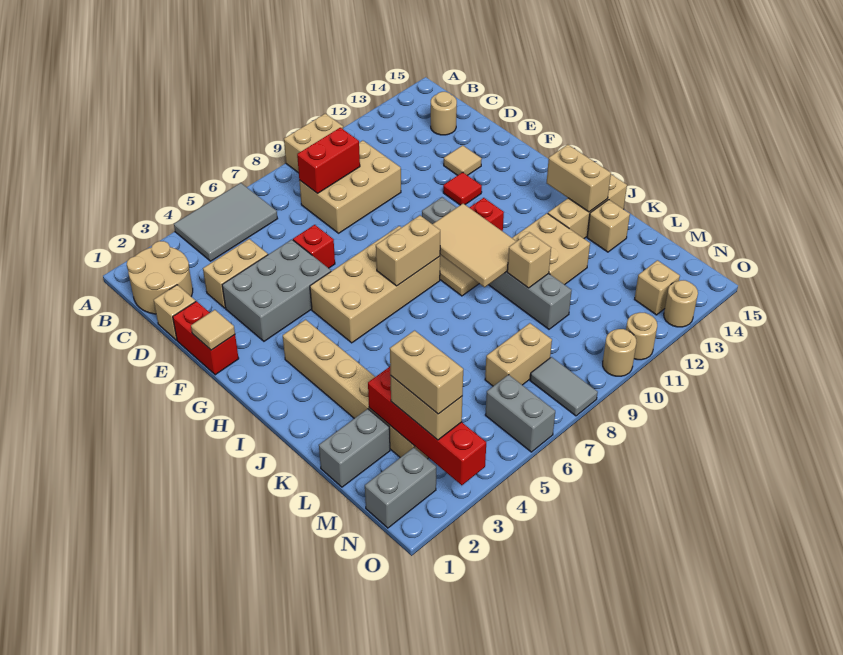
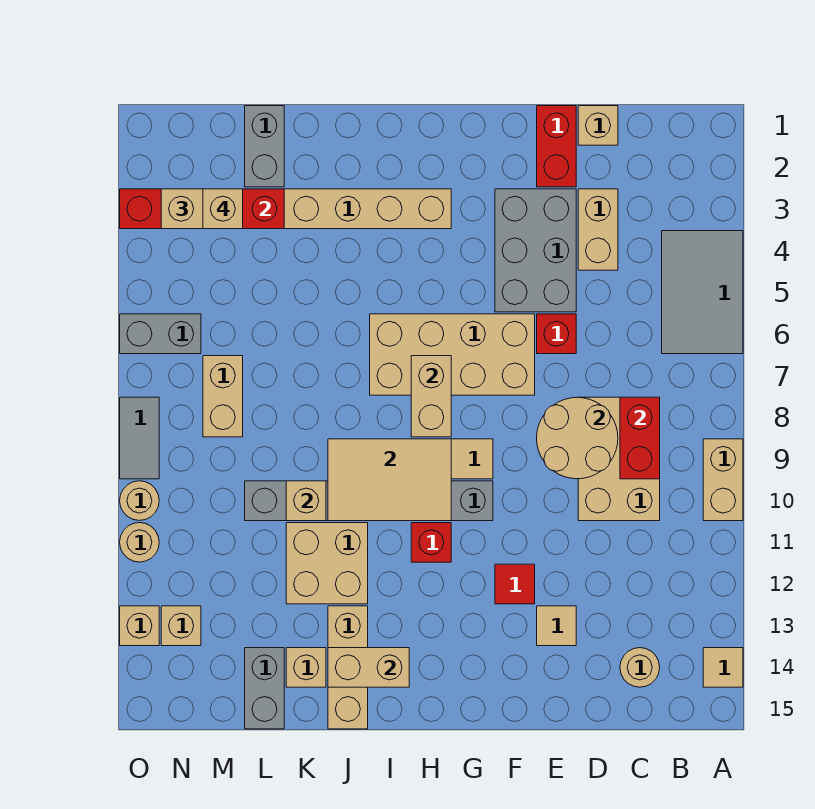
tan round brick B1:C2 level 1 -> tan round brick D8:E9 level 2
red brick E1:F1 level 1 -> red brick E1:E2 level 1
tan tile F1 level 2 -> tan tile A14 level 1
tan brick G5:H8 level 1 -> tan brick F6:I7 level 1
tan brick M3:N3 level 4 -> tan brick M3 level 4
grey brick N1:N2 level 1 -> grey brick L14:L15 level 1
grey tile N8:O8 level 1 -> grey tile O8:O9 level 1
tan round brick O13 level 1 -> tan brick O13 level 1

